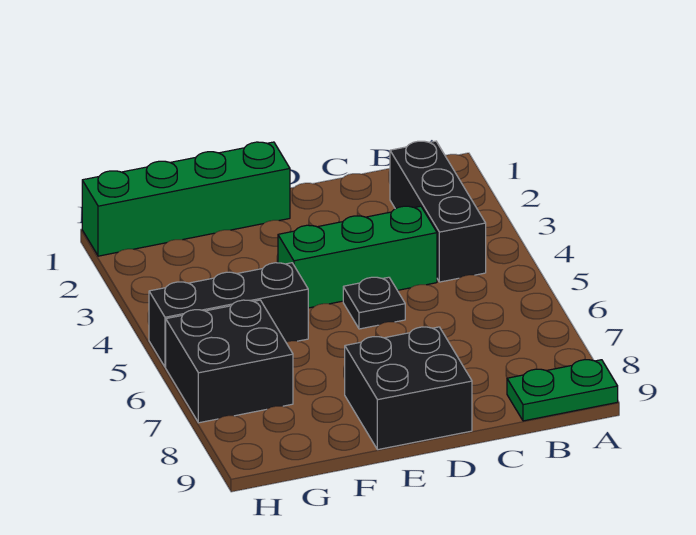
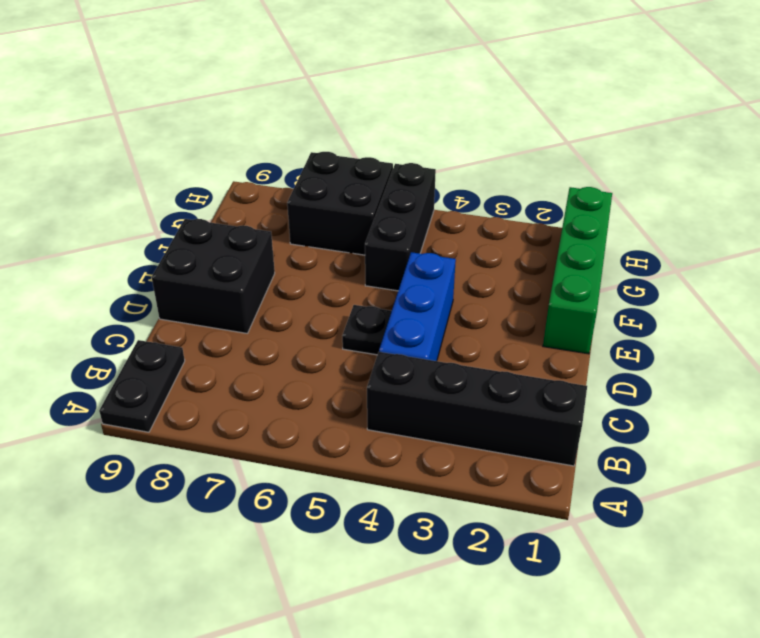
green plate A9:B9 level 1 -> black plate A9:B9 level 1
black brick B2:B4 level 1 -> black brick B1:B4 level 1
green brick C4:E4 level 1 -> blue brick C4:E4 level 1

